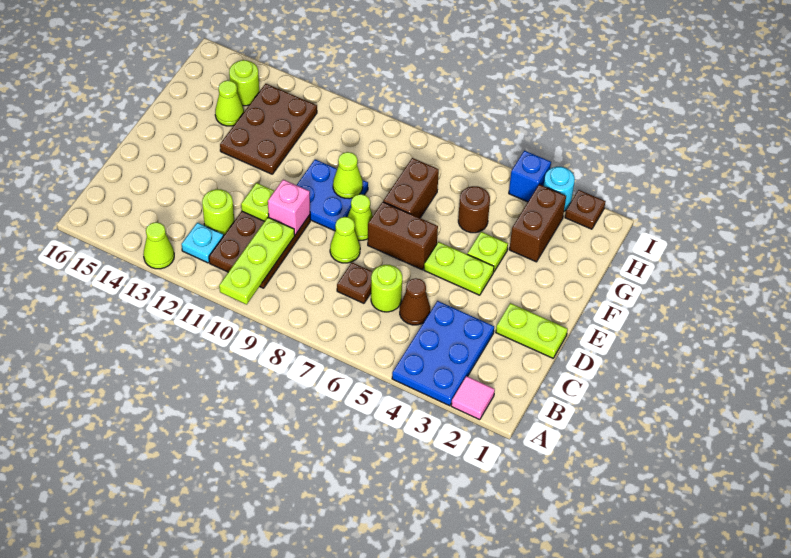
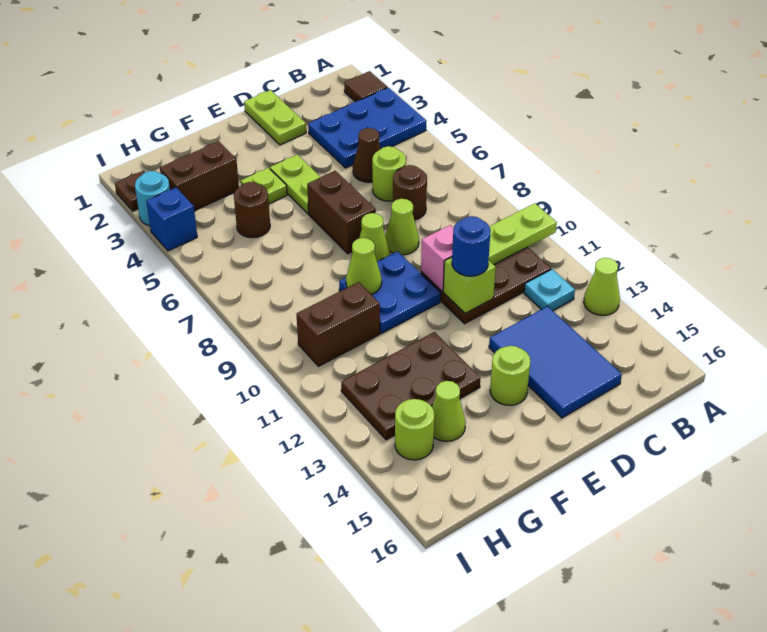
pink tile A2 level 1 -> brown tile A2 level 1
brown plate C7 level 1 -> brown round brick C7 level 1
lime round brick C12 level 1 -> lime round brick E14 level 1
none -> blue tile C13:D15 level 1
lime plate D11 level 2 -> lime brick D11 level 2
none -> blue round brick D11 level 3
brown brick F7:G7 level 1 -> brown brick G10:H10 level 1

